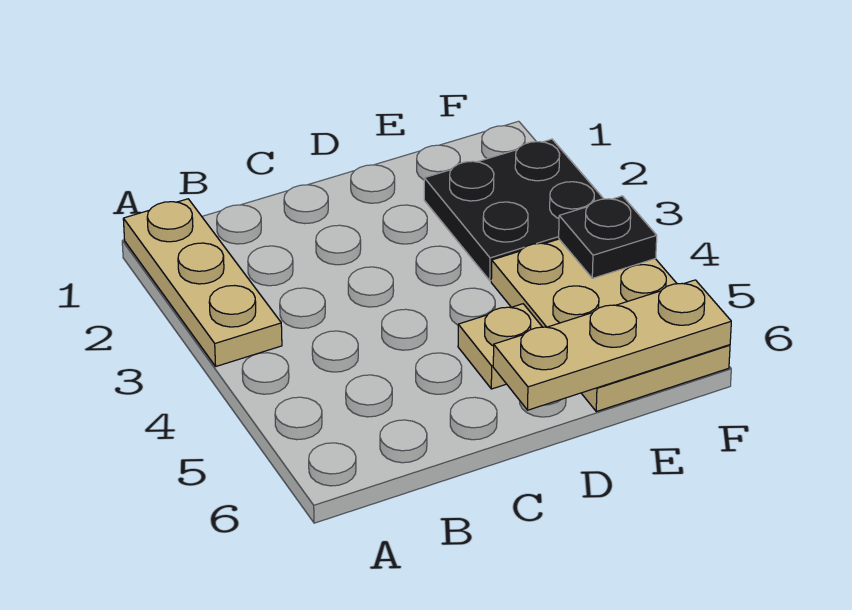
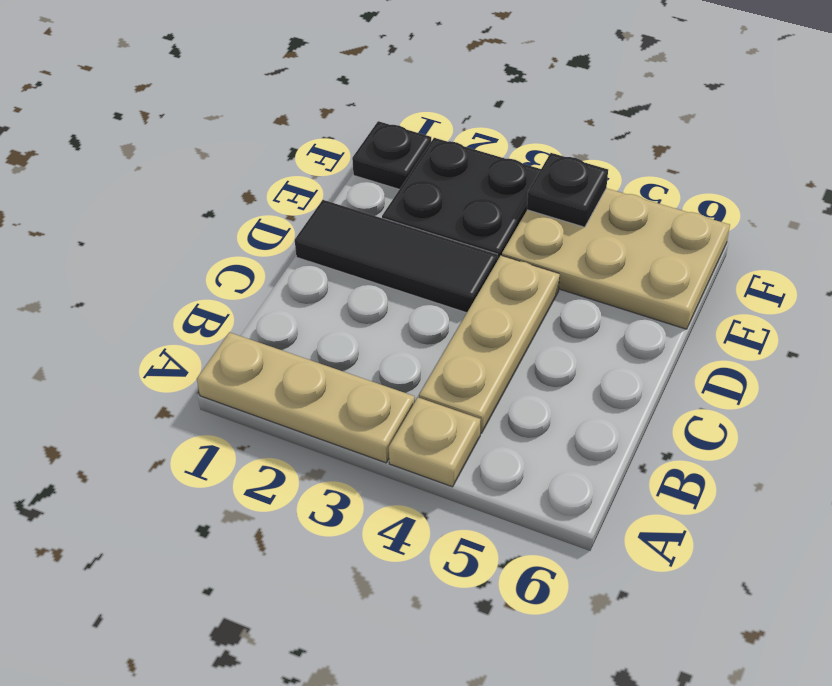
none -> black tile D1:D3 level 1
tan plate D5 level 1 -> tan plate A4 level 1
tan plate D6:F6 level 2 -> tan plate B4:D4 level 1
none -> black plate F1 level 1

